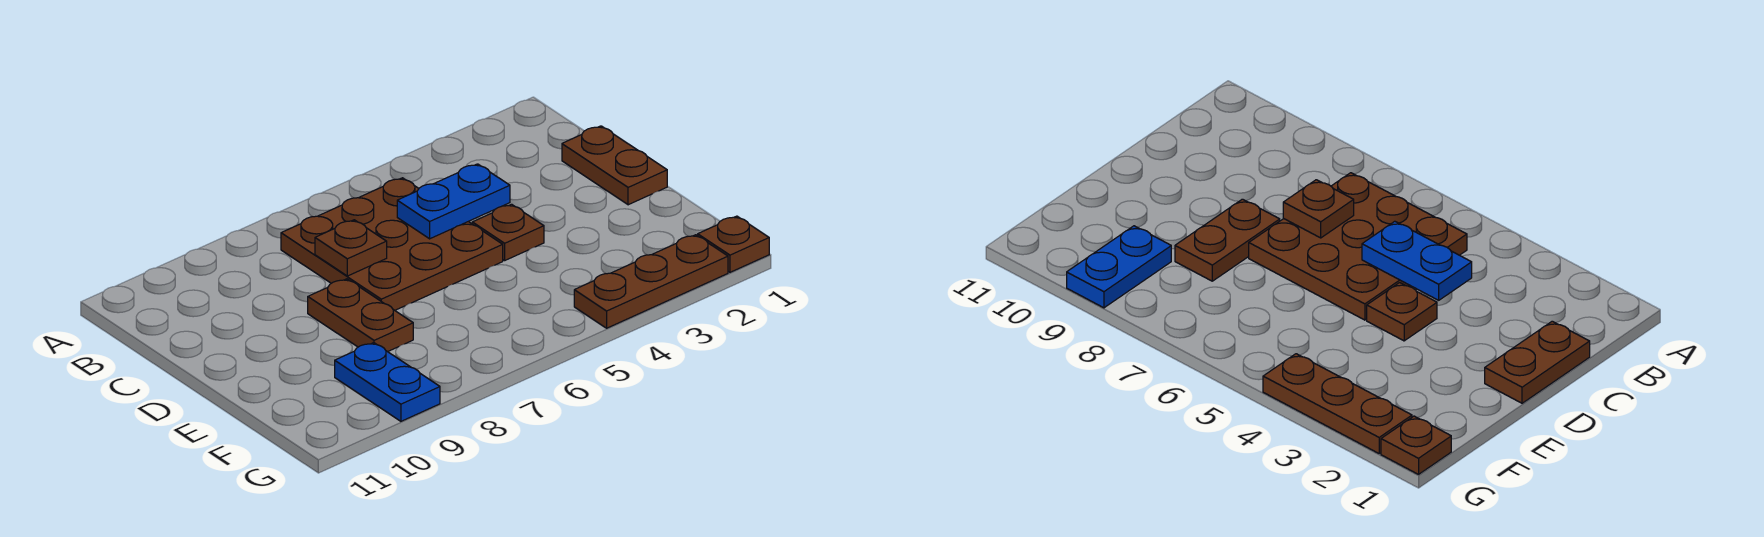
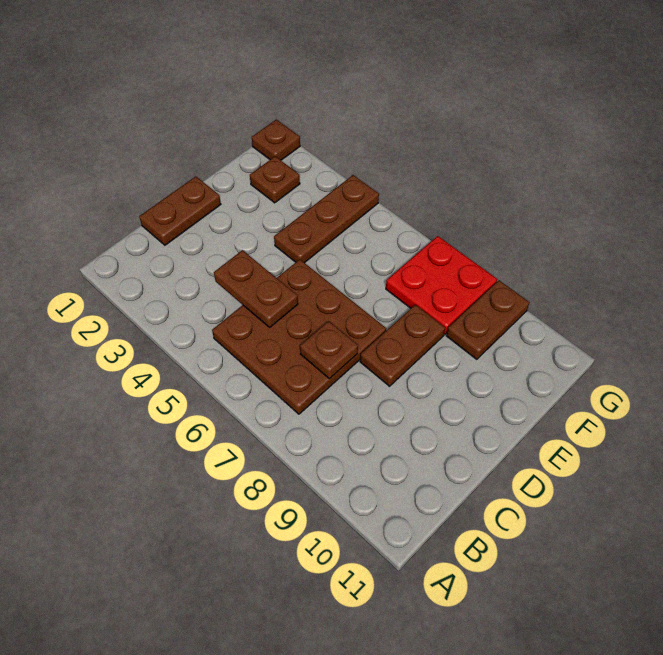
blue plate C4:C5 level 2 -> brown plate C4:C5 level 2
brown plate D4 level 1 -> brown plate F2 level 1
none -> red plate F7:G8 level 1
blue plate F9:G9 level 1 -> brown plate F9:G9 level 1
brown plate G2:G4 level 1 -> brown plate E4:G4 level 1

